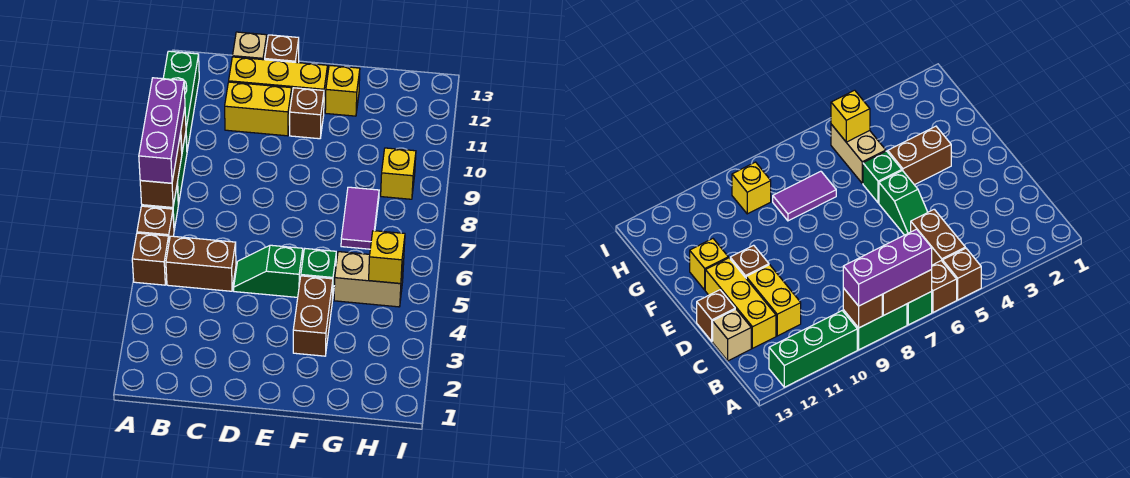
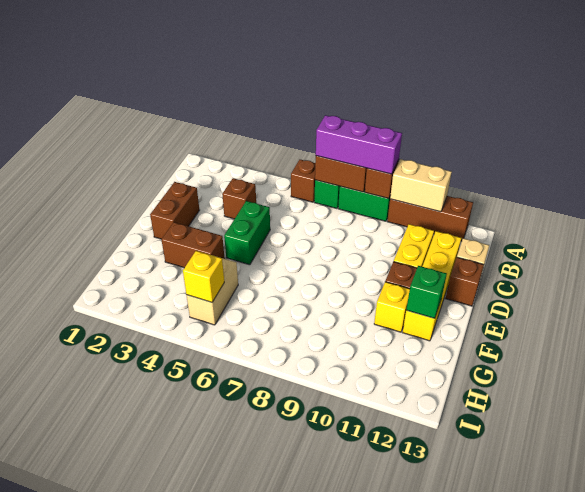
brown brick A5 level 1 -> brown brick C4 level 1
green brick A10:A12 level 1 -> brown brick A10:A12 level 1
none -> tan brick A10:A11 level 2
brown brick B5:C5 level 1 -> brown brick D2:E2 level 1
green slope D5:E5 level 1 top E -> green brick D5:E5 level 1
green brick F5 level 1 -> green brick F12 level 2
purple tile G7:G8 level 1 -> none
yellow brick H9 level 1 -> yellow brick F11 level 1

